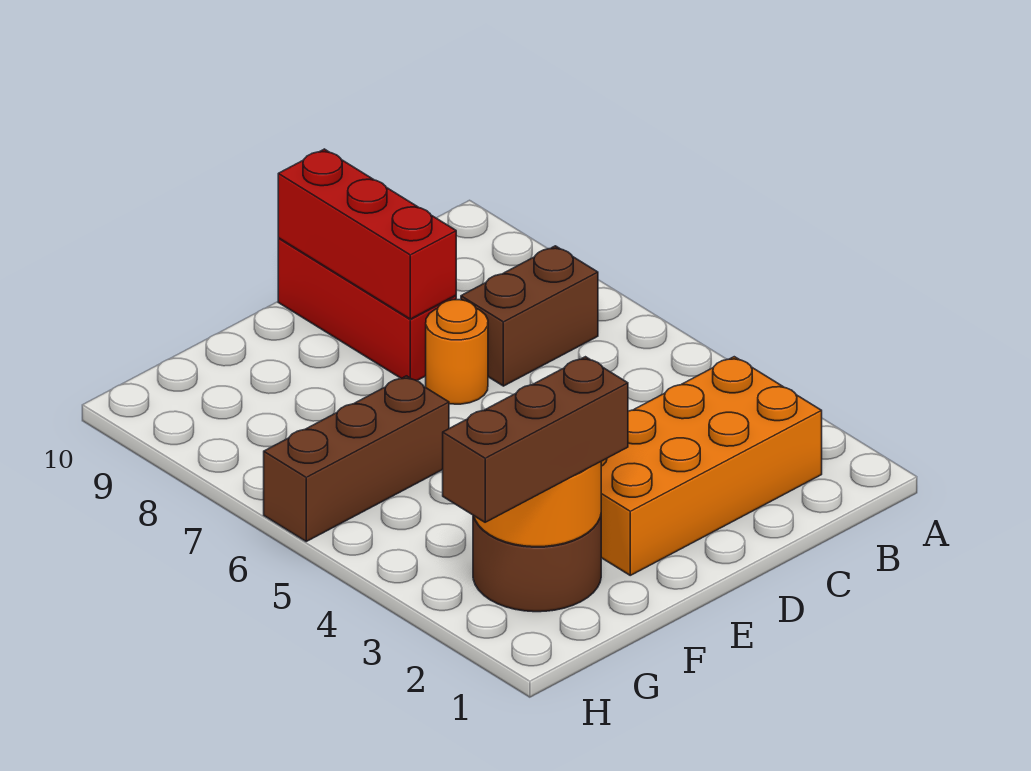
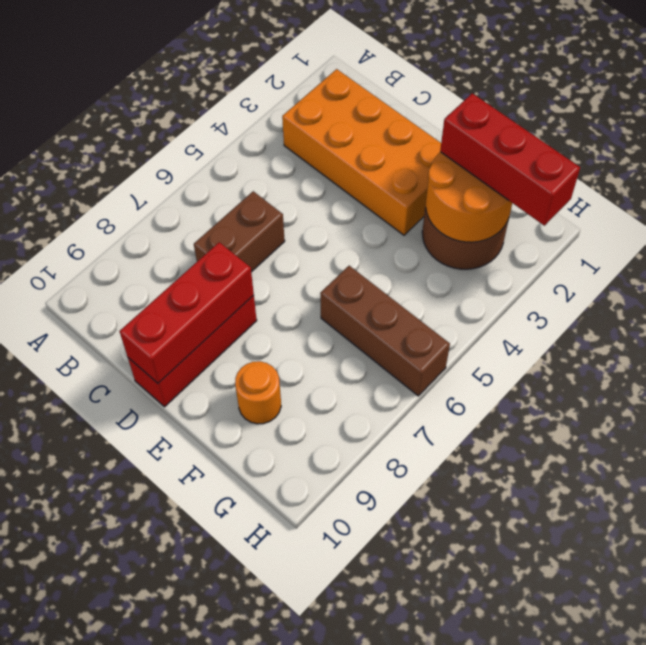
brown brick B7:C7 level 1 -> brown brick C6:C7 level 1
orange round brick D7 level 1 -> orange round brick F9 level 1
brown brick F2:H2 level 3 -> red brick F2:H2 level 3

